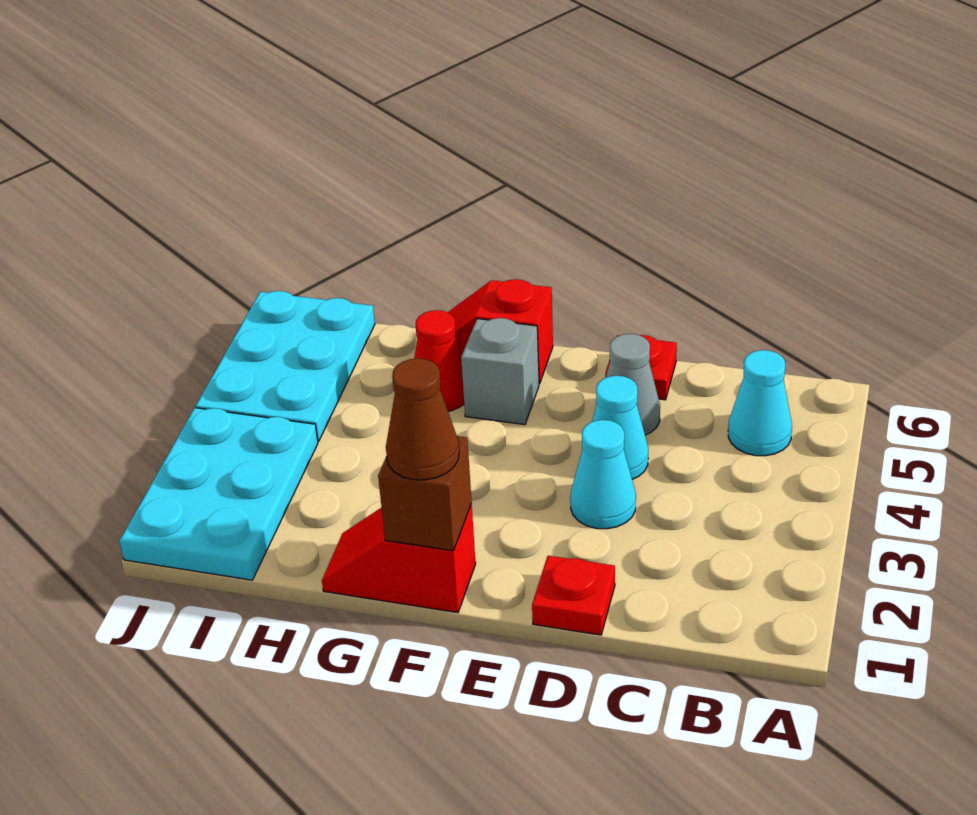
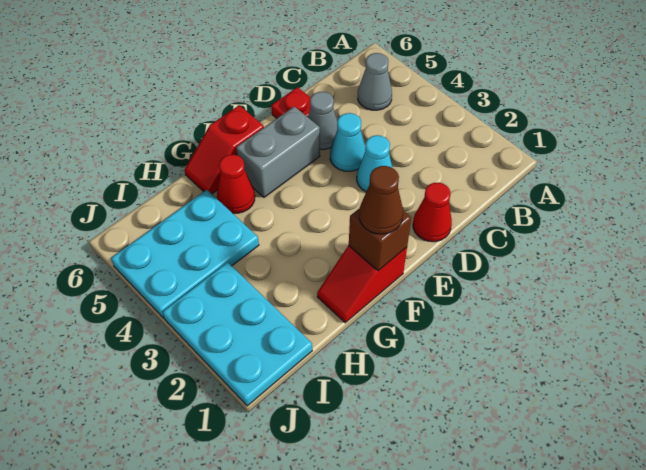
cyan cone B5 level 1 -> grey cone B5 level 1
red plate D1 level 1 -> red cone D1 level 1
grey brick F5 level 1 -> grey brick E5:F5 level 1
cyan plate I4:J6 level 1 -> cyan plate H4:J5 level 1

